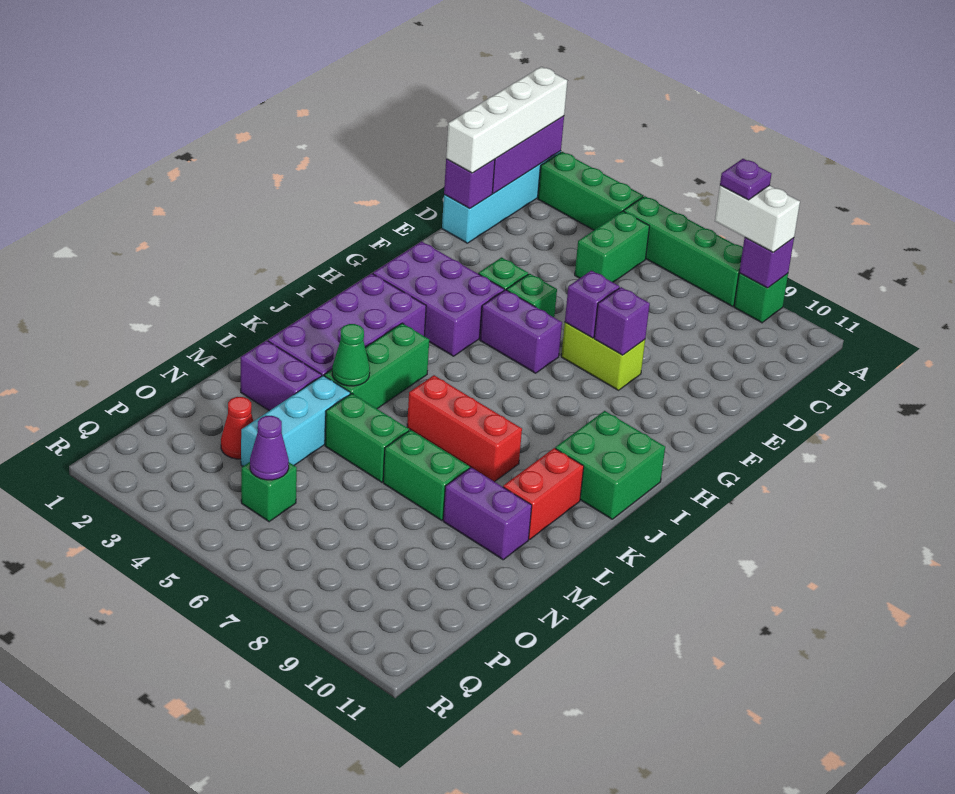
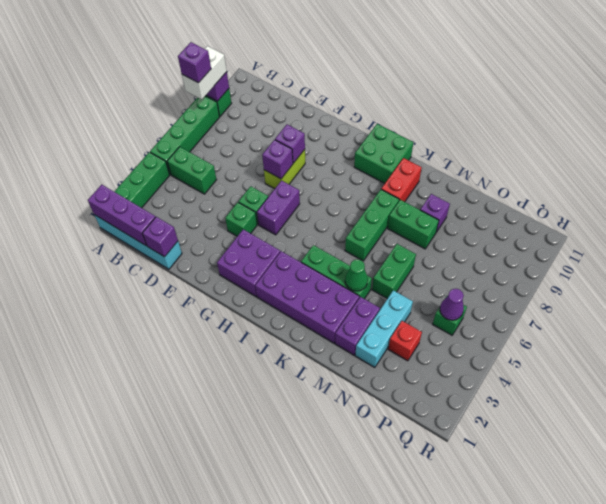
white brick A1:D1 level 3 -> none
purple plate A8 level 4 -> purple brick A8 level 4
purple brick G2:H4 level 1 -> purple brick G2:H3 level 1
red brick K6:K8 level 1 -> green brick K6:K8 level 1
red brick K10:L10 level 1 -> red brick K9:K10 level 1
cyan brick M4:O4 level 1 -> cyan brick N2:N4 level 1
green brick M7:M8 level 1 -> green brick L8:M8 level 1
purple brick M9:M10 level 1 -> purple brick M9 level 1
red cone O3 level 1 -> red brick O3 level 1

